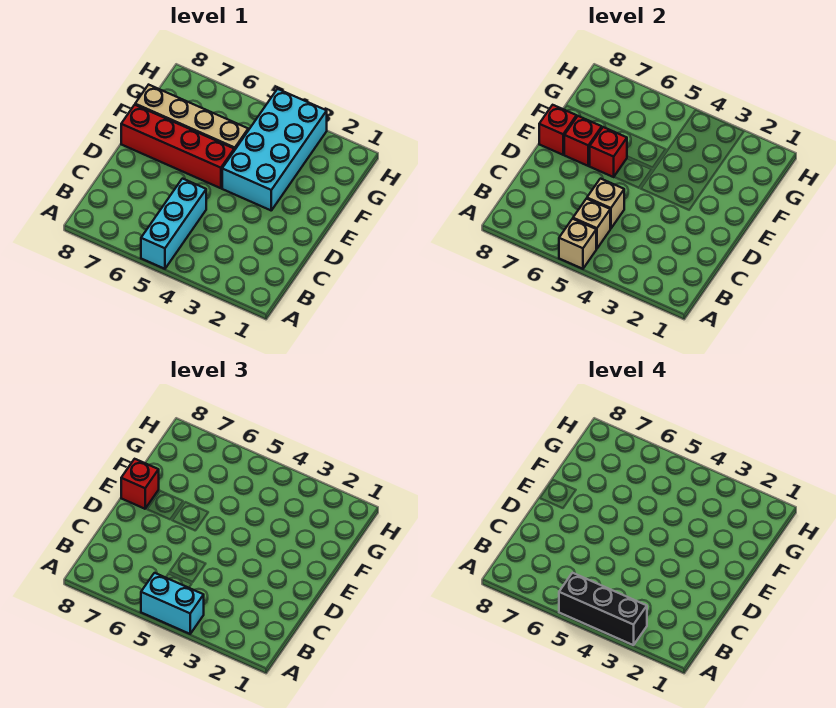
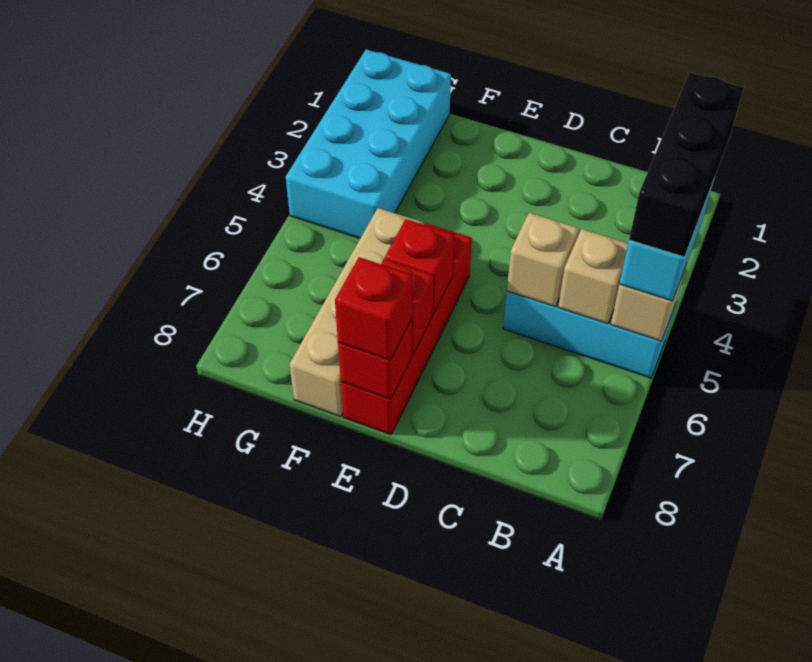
cyan brick E3:H4 level 1 -> cyan brick G1:H4 level 1

